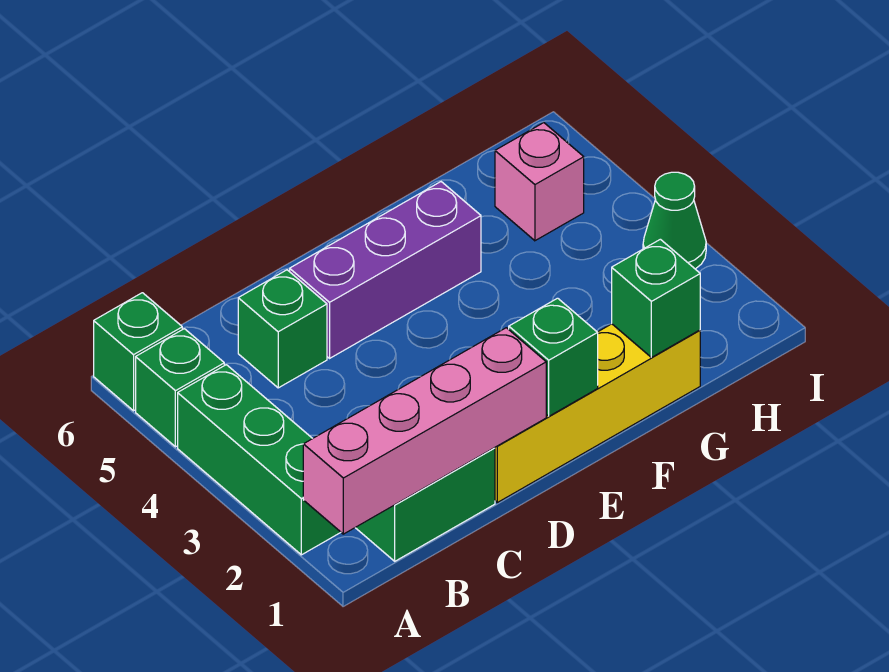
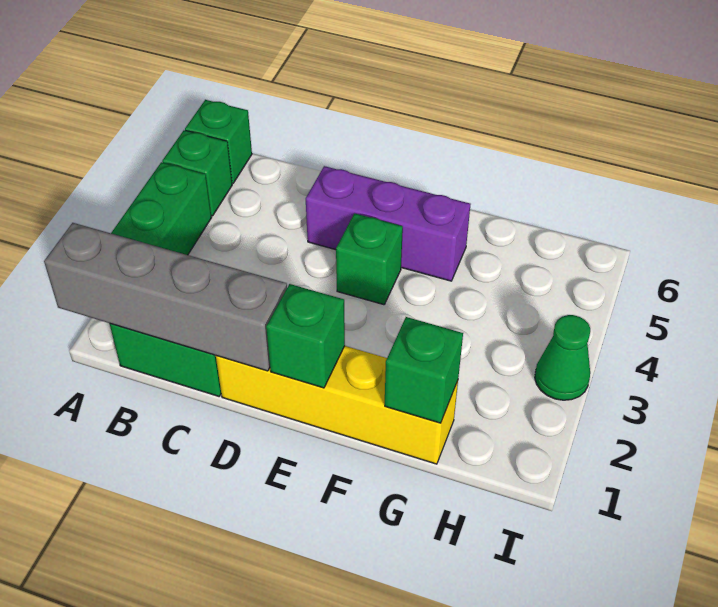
pink brick A1:D1 level 2 -> grey brick A1:D1 level 2
green brick C5 level 1 -> green brick E4 level 1
pink brick H5 level 1 -> none

